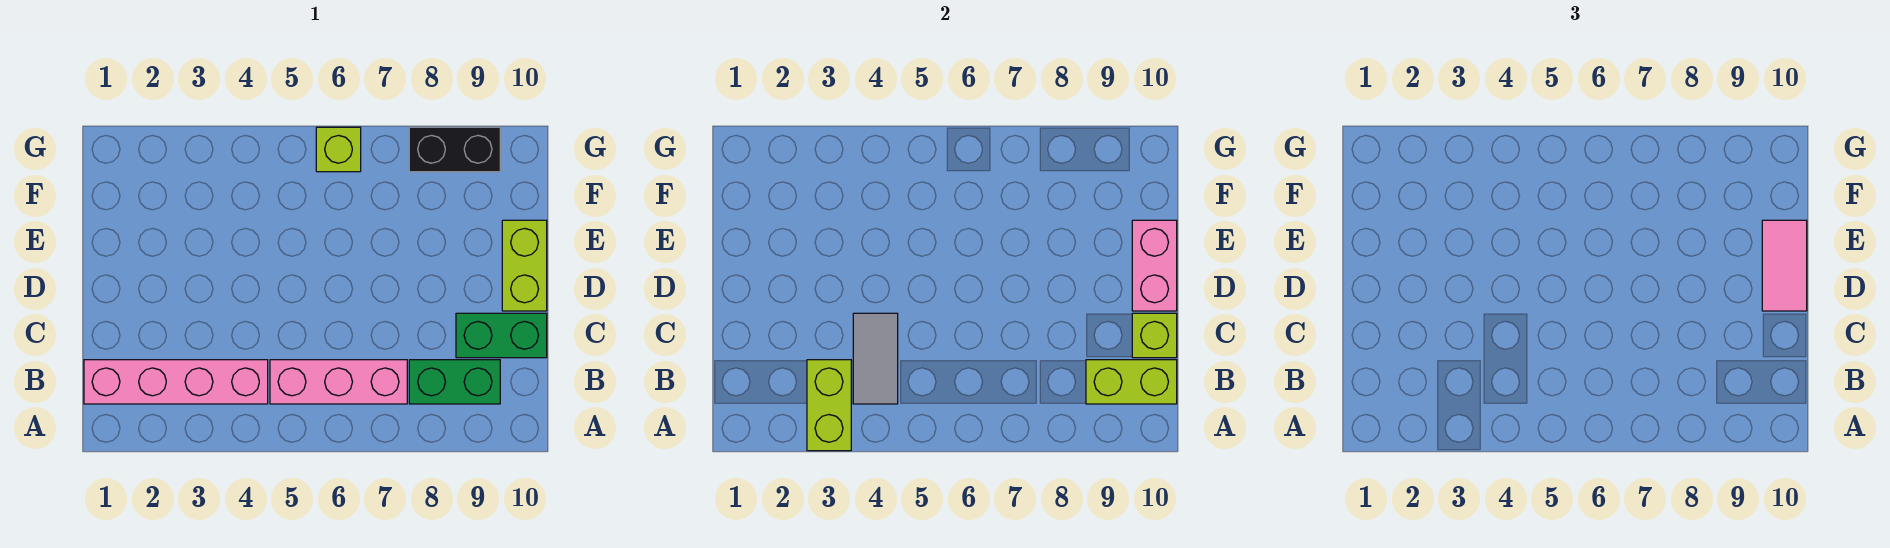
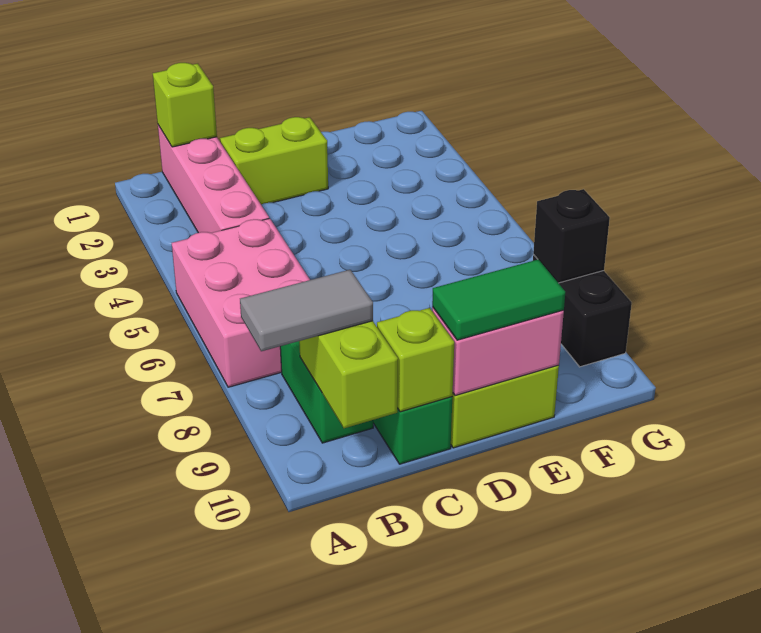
lime brick A3:B3 level 2 -> lime brick C2:D2 level 1
grey tile B4:C4 level 2 -> grey tile A9:B9 level 3
pink brick B5:B7 level 1 -> pink brick A5:B7 level 1
pink tile D10:E10 level 3 -> green tile D10:E10 level 3
lime brick G6 level 1 -> lime brick B1 level 2
none -> black brick G8 level 2

